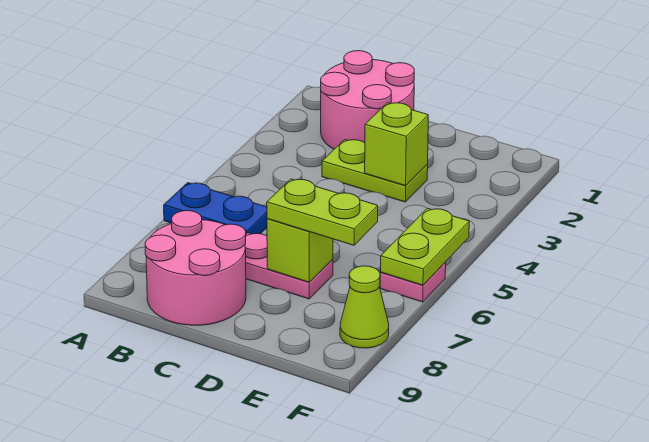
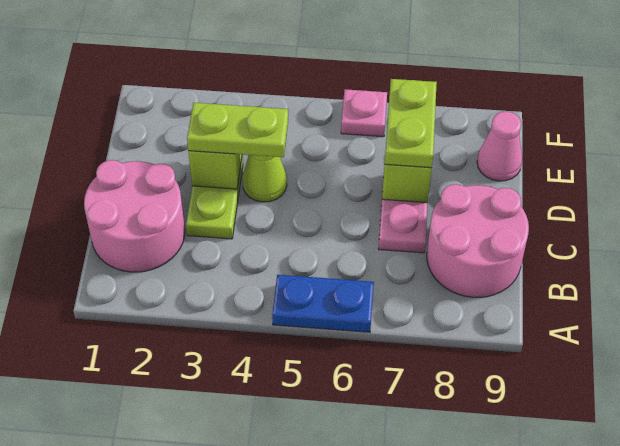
blue plate A6:B6 level 1 -> blue plate A5:A6 level 1
none -> pink cone E9 level 1
lime plate F5:F6 level 2 -> lime plate D3:D4 level 3
lime cone F8 level 1 -> lime cone D4 level 1

